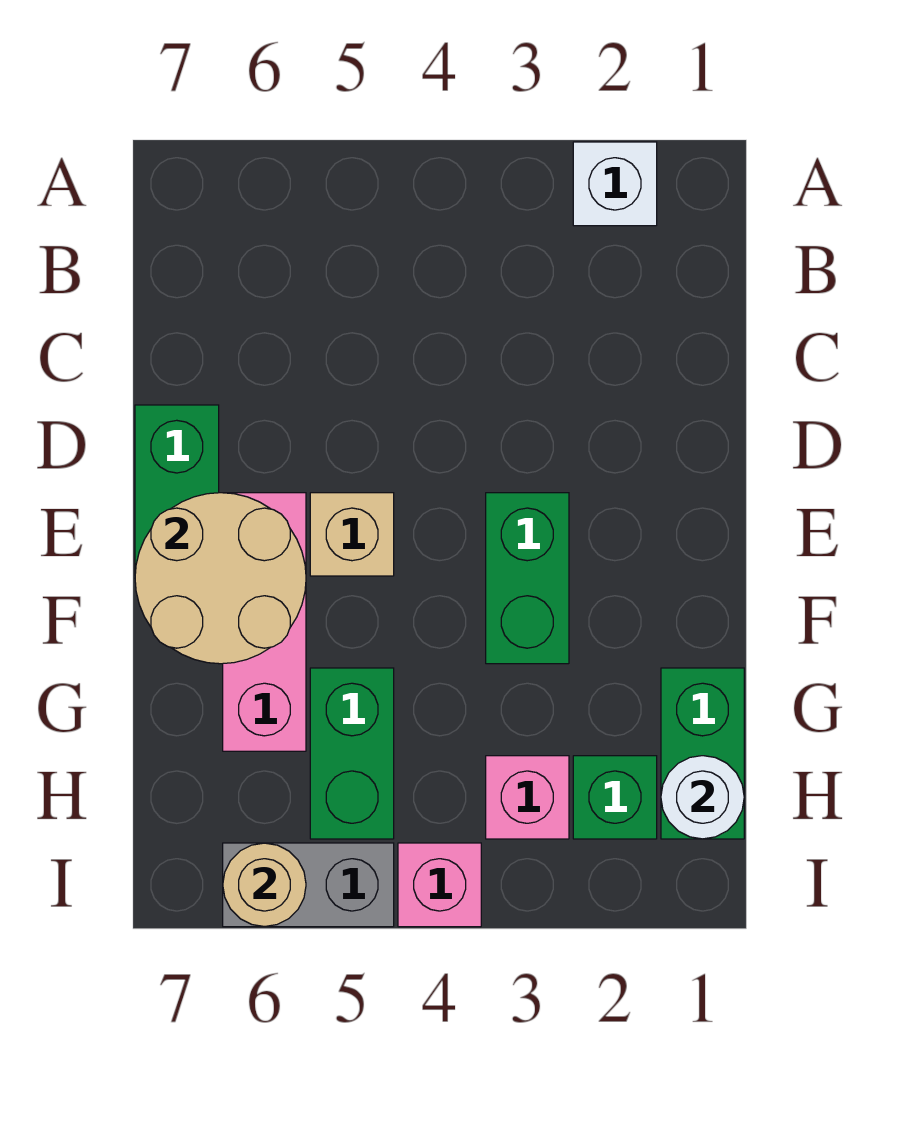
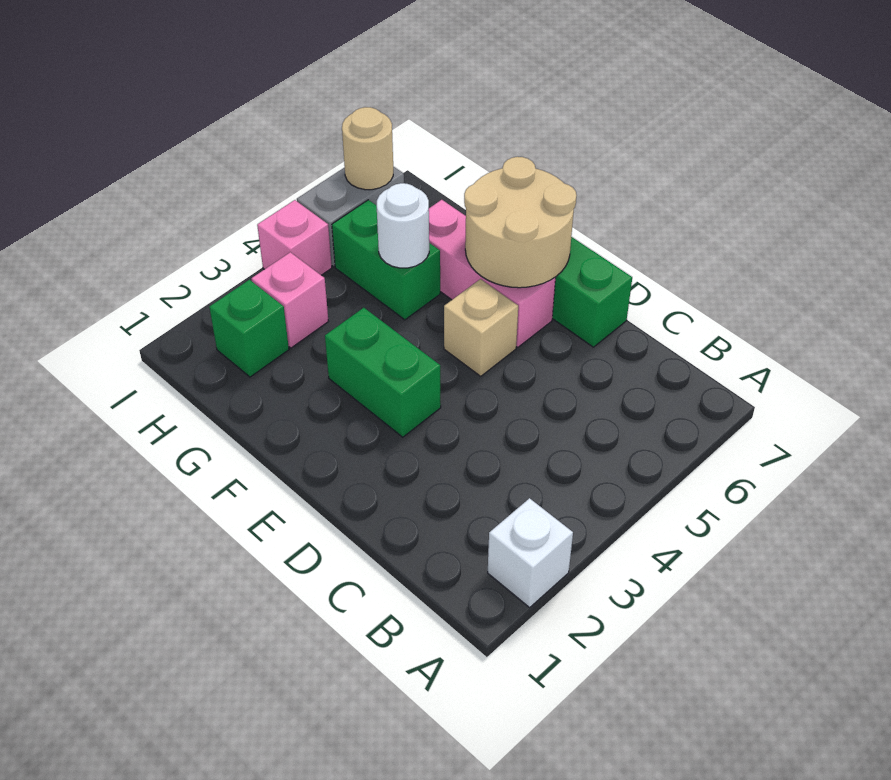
green brick G1:H1 level 1 -> none
white round brick H1 level 2 -> white round brick G5 level 2

